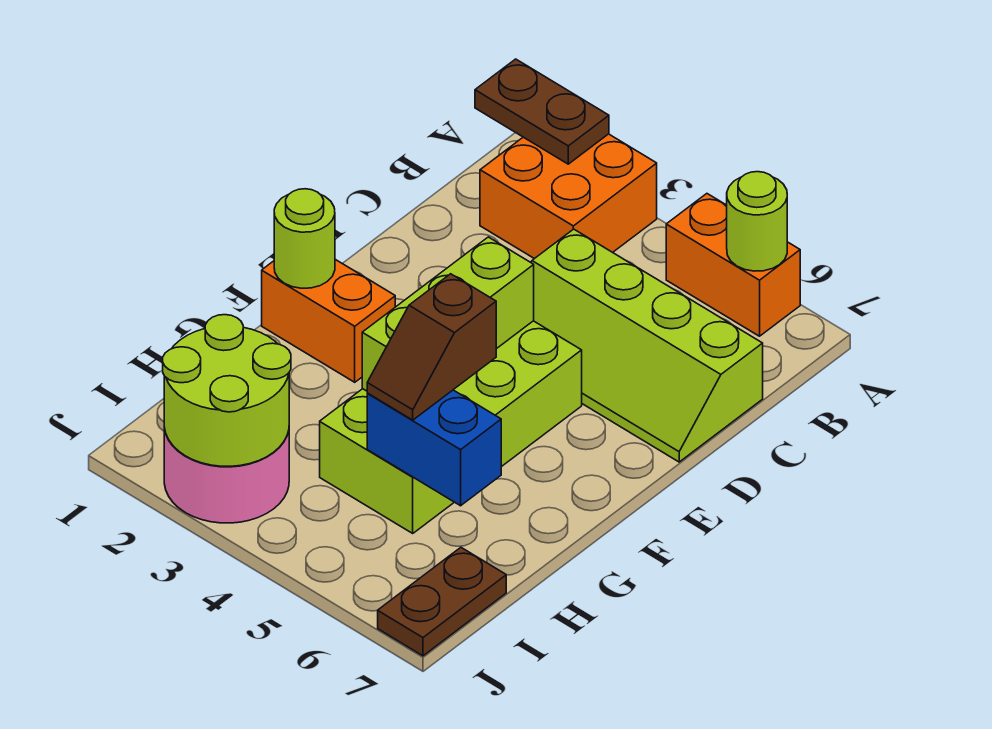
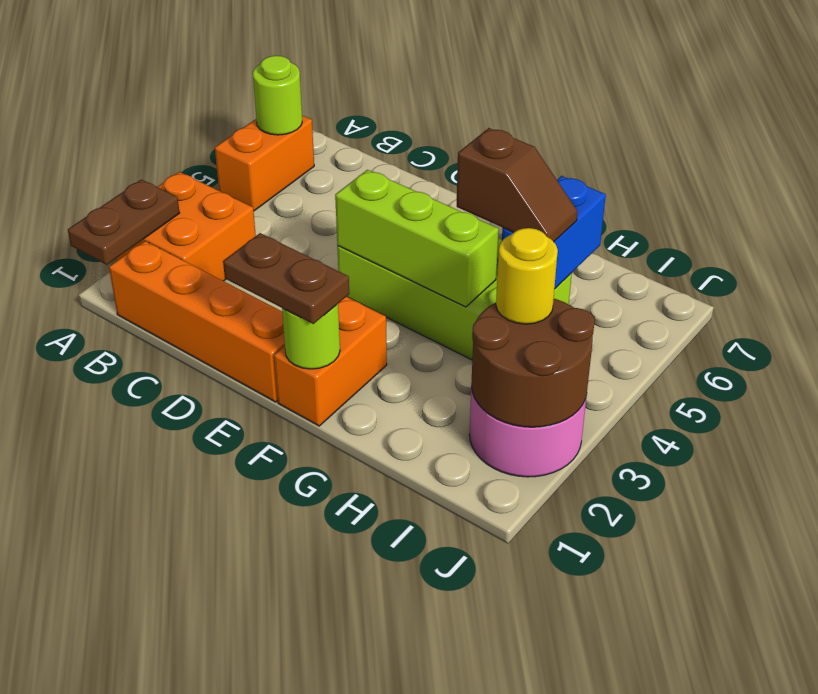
none -> orange brick B1:E1 level 1
lime slope C4:D7 level 1 top C -> none
lime round brick I2:J3 level 2 -> brown round brick I2:J3 level 2
none -> yellow round brick I3 level 3
brown plate I7:J7 level 1 -> brown plate E1:F1 level 3

